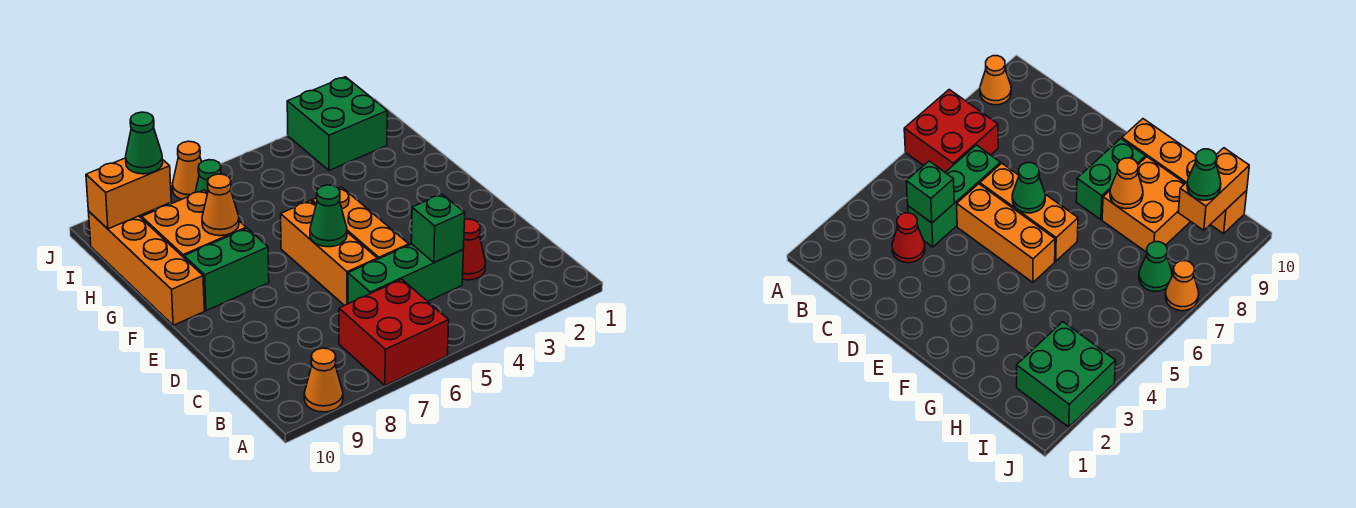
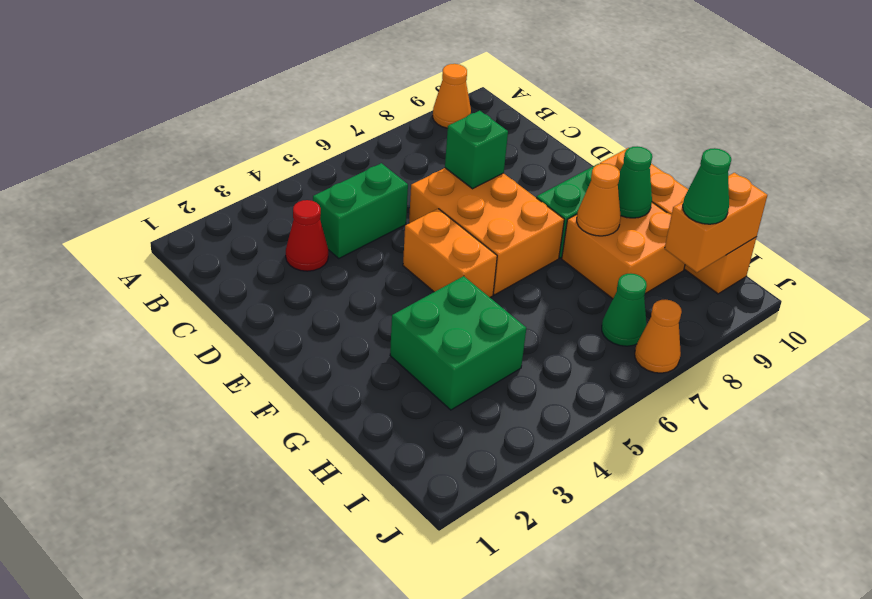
red brick A6:B7 level 1 -> none
green brick C4:C6 level 1 -> green brick C4:C5 level 1
green brick C4 level 2 -> green brick D7 level 2
orange brick D5:F5 level 1 -> orange brick E5:F5 level 1
orange brick D6:F6 level 1 -> orange brick D6:F7 level 1
green cone E6 level 2 -> green cone G9 level 2
green brick I2:J3 level 1 -> green brick G3:H4 level 1

